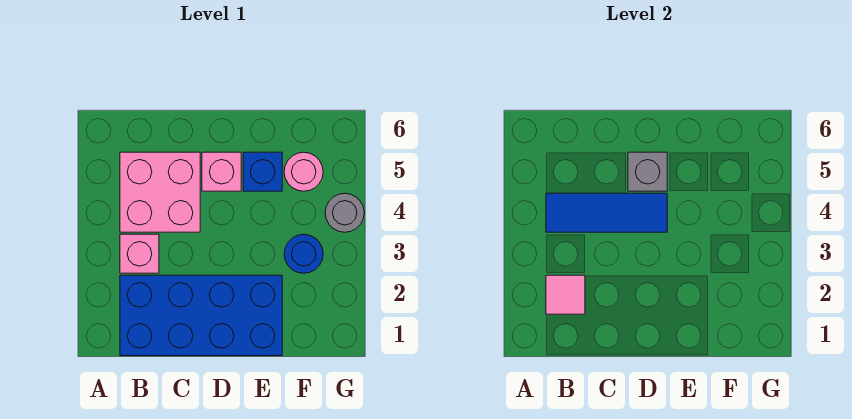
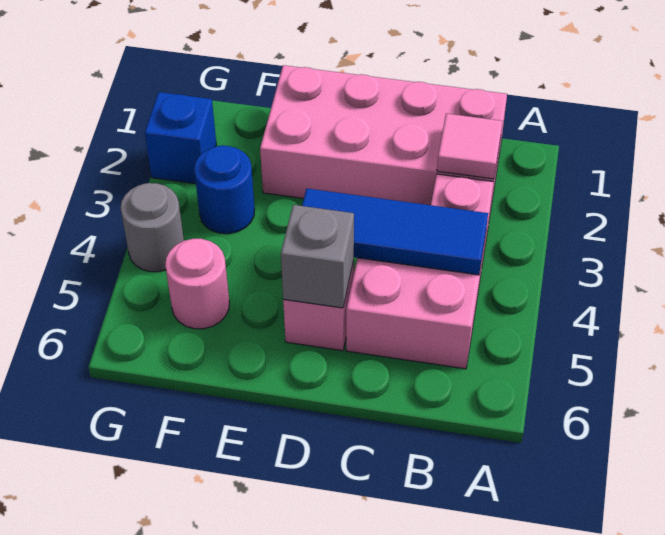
blue brick B1:E2 level 1 -> pink brick B1:E2 level 1
blue brick E5 level 1 -> blue brick G2 level 1

